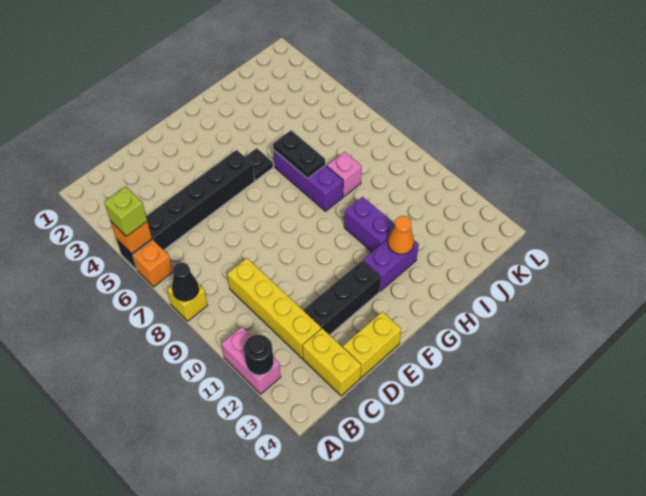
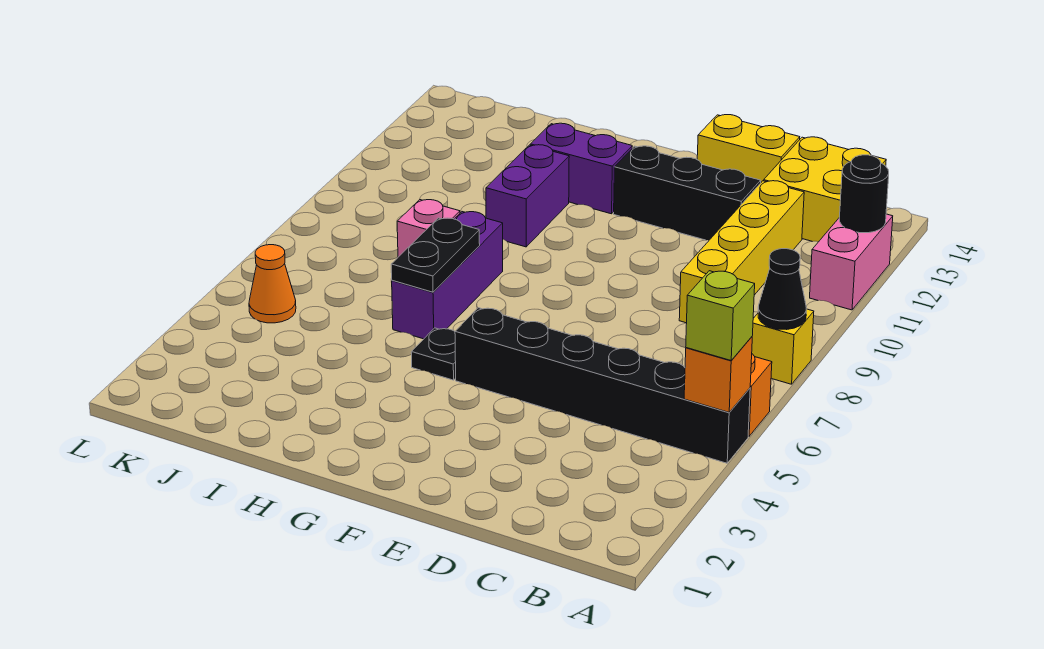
yellow brick C13:C14 level 1 -> yellow brick B13:C14 level 1
orange cone H12 level 2 -> orange cone K5 level 1

